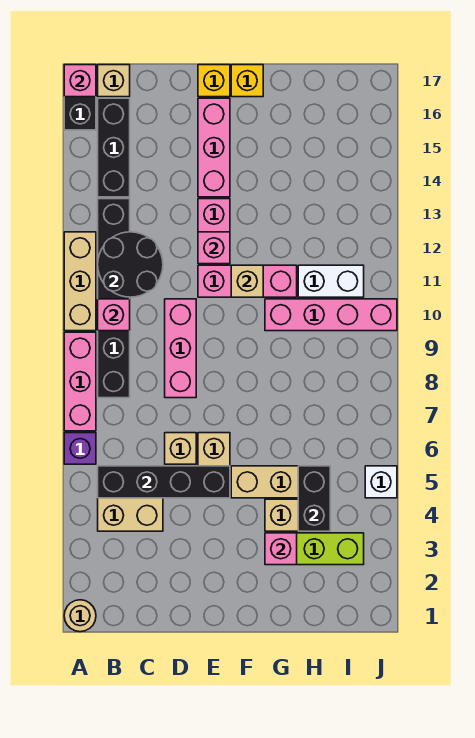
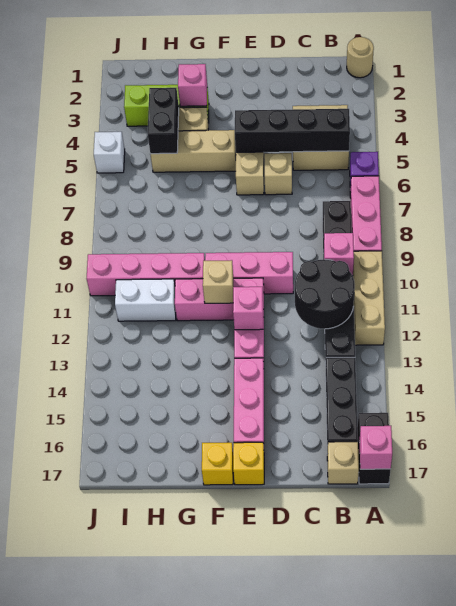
pink brick D8:D10 level 1 -> pink brick D10:F10 level 1

